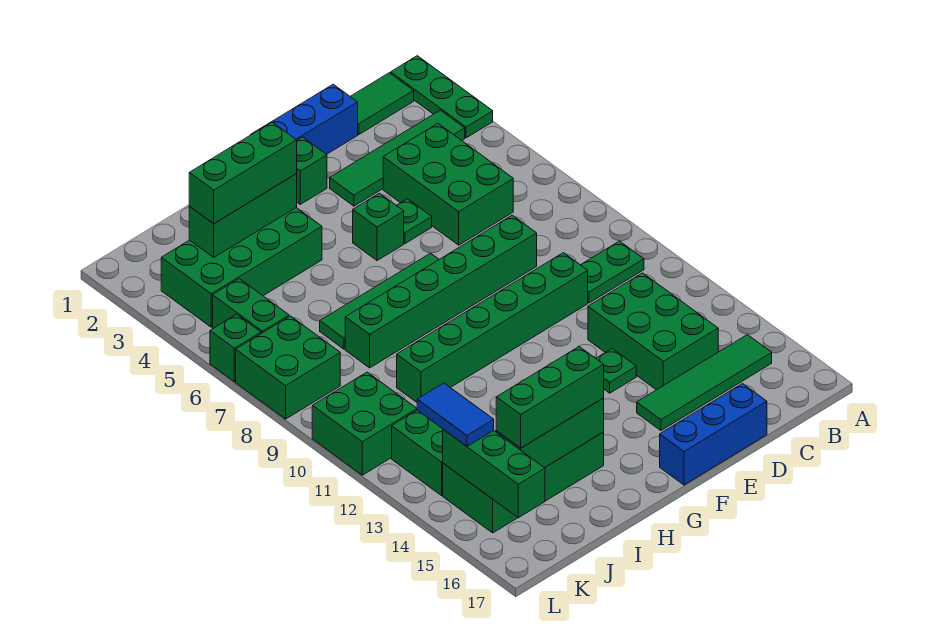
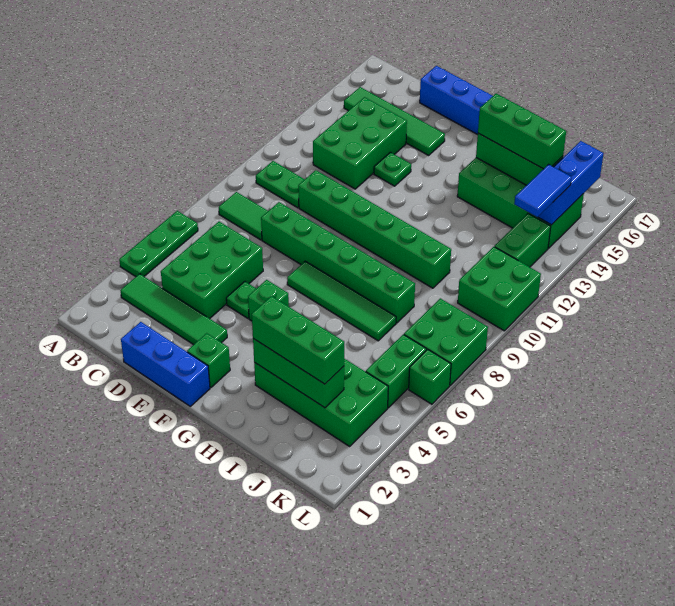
green plate A1:A3 level 1 -> green plate A4:A6 level 1
green tile B1:C1 level 1 -> green tile B8:C8 level 1
green brick K14:K16 level 2 -> blue brick K14:K16 level 2

